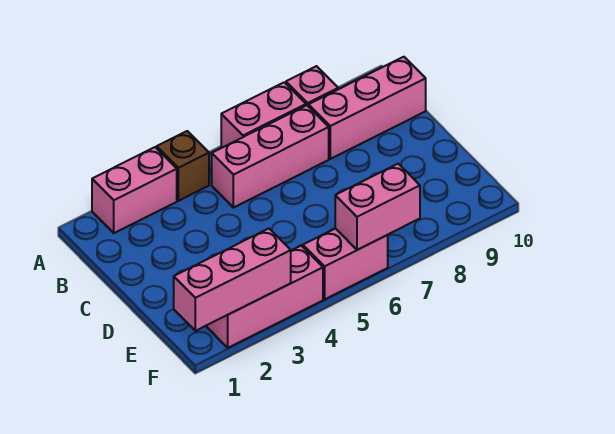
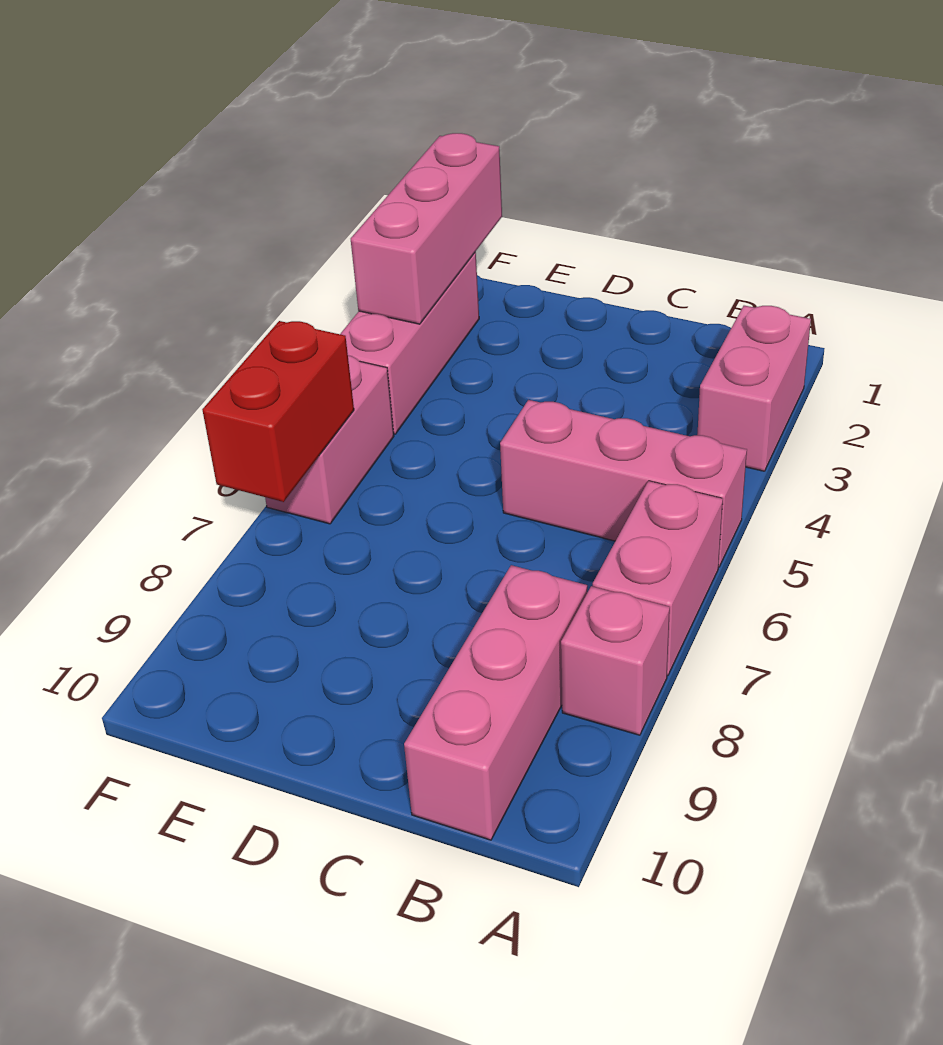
brown brick A4 level 1 -> none
pink brick B5:B7 level 1 -> pink brick A5:C5 level 1
pink brick F6:F7 level 2 -> red brick F6:F7 level 2

